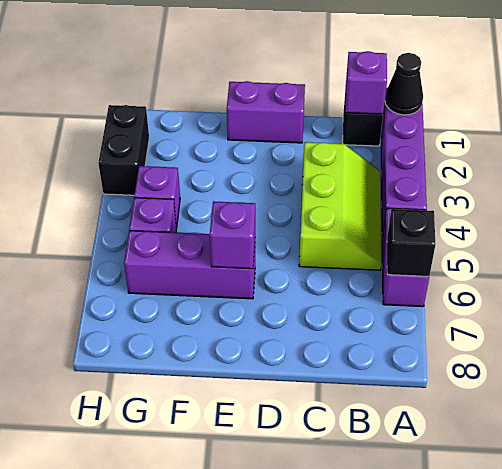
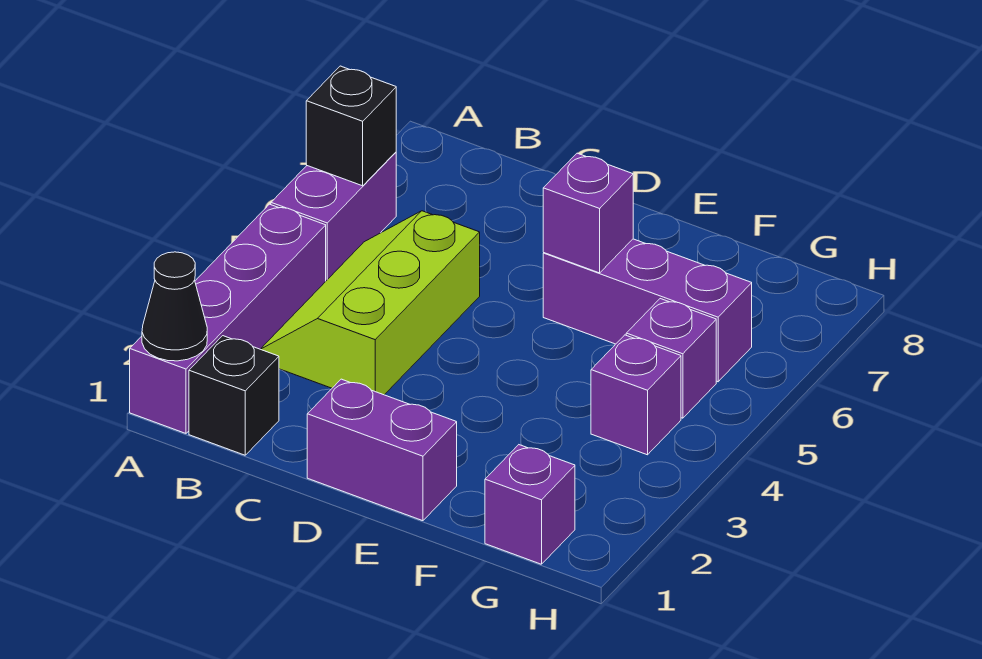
purple brick B1 level 2 -> purple brick G1 level 1
black brick H2:H3 level 1 -> none

